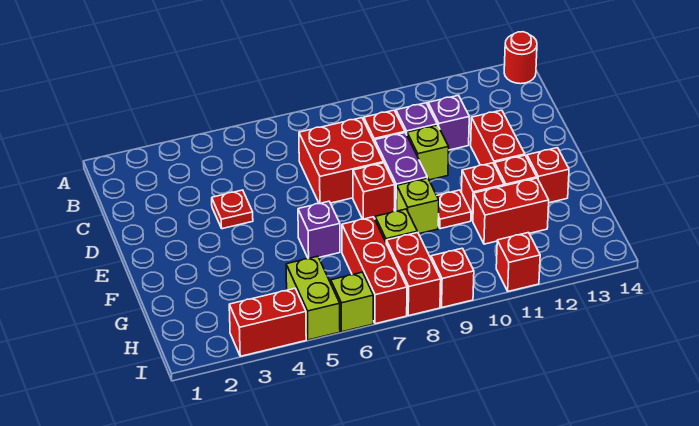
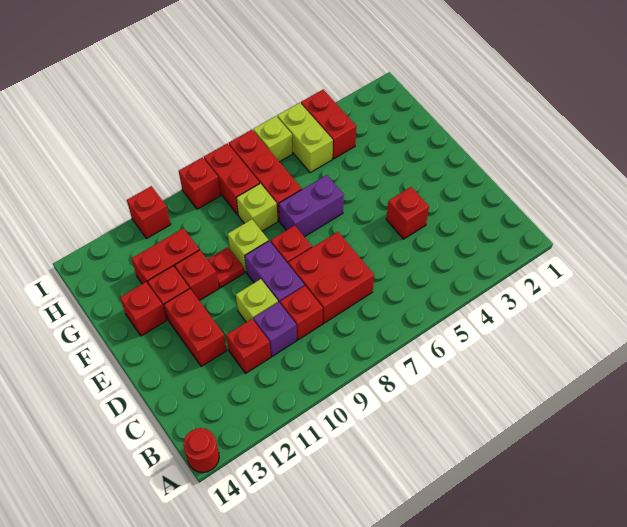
purple brick C11 level 1 -> red brick C11 level 1
red plate D4 level 1 -> red brick D4 level 1
purple brick F6 level 1 -> purple brick F6:F7 level 1
red brick I3:I4 level 1 -> red brick H4:I4 level 1

